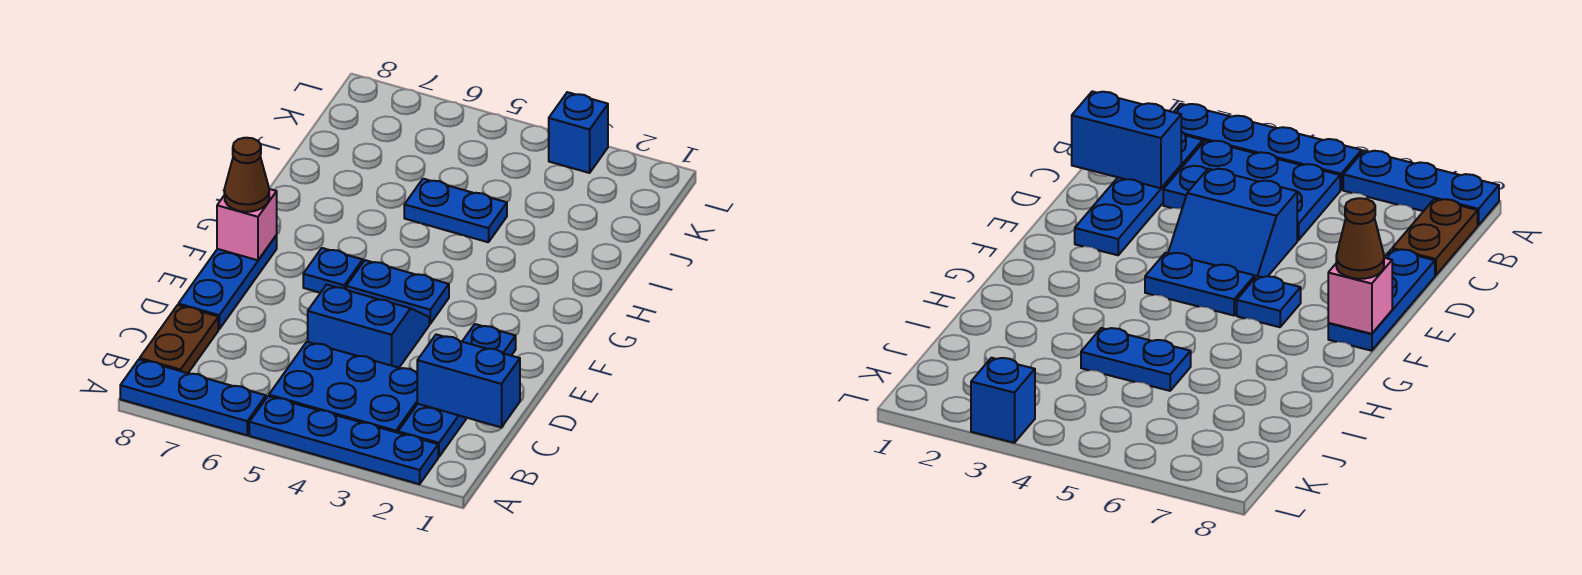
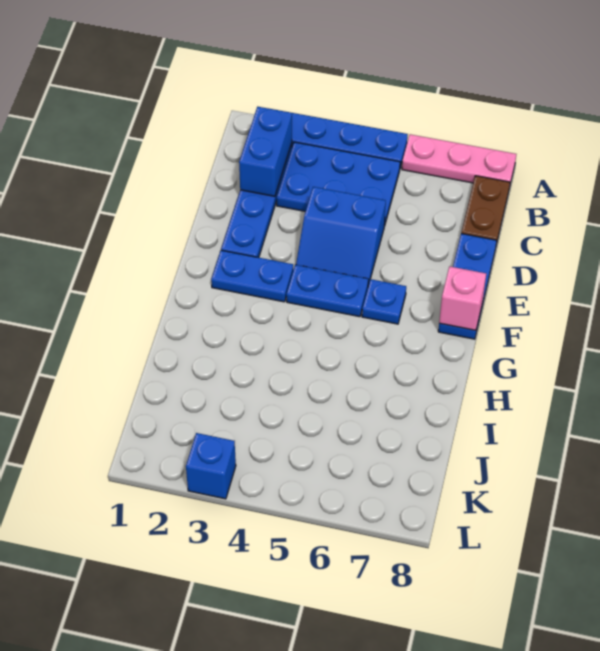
blue plate A6:A8 level 1 -> pink plate A6:A8 level 1
blue brick C1:C2 level 2 -> blue brick B2:C2 level 2
brown cone F8 level 3 -> none
blue plate I4:I5 level 1 -> blue plate F2:F3 level 1

